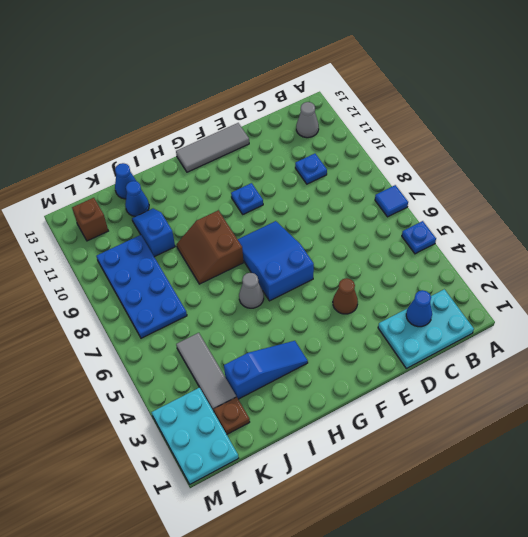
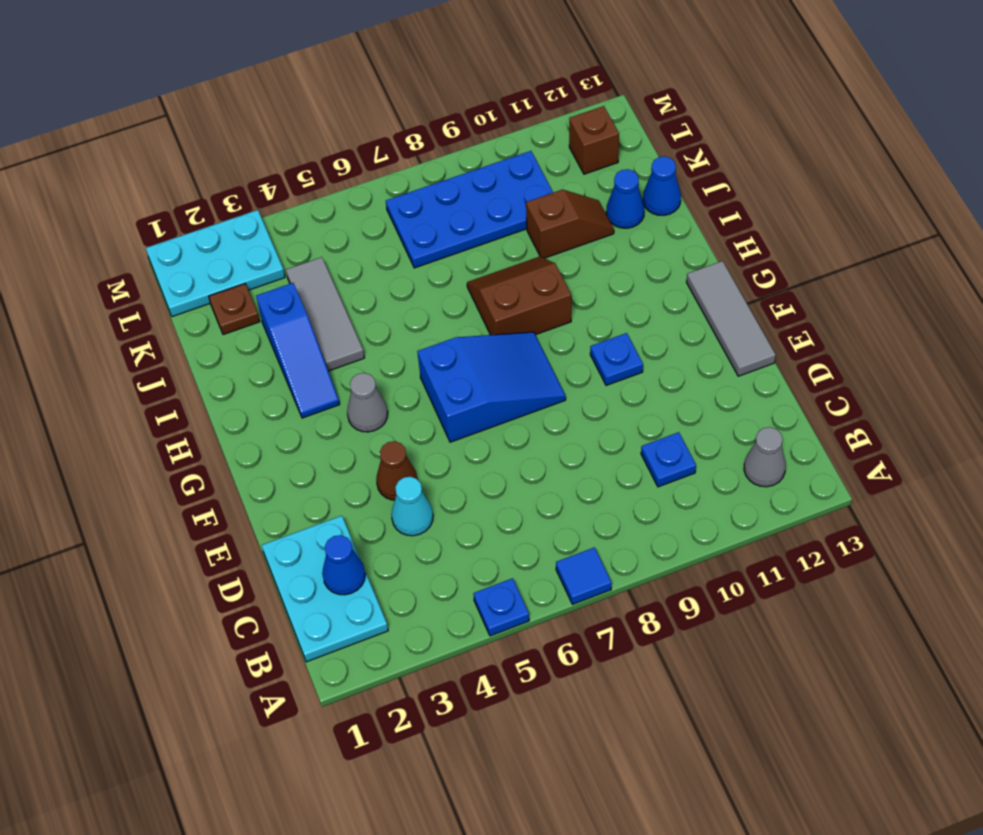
none -> cyan cone D4 level 1
grey cone H6 level 1 -> grey cone G4 level 1
blue slope J10:J11 level 1 top 10 -> brown slope J10:J11 level 1 top 10
grey tile K3:K5 level 1 -> grey tile I4:K4 level 1

